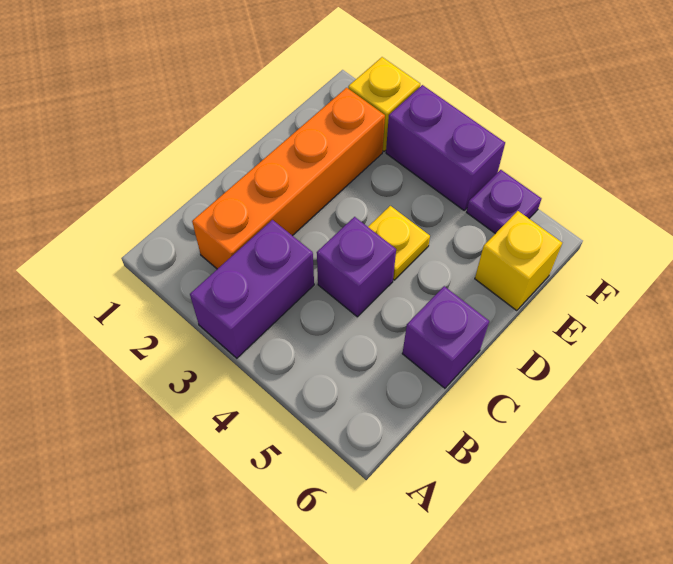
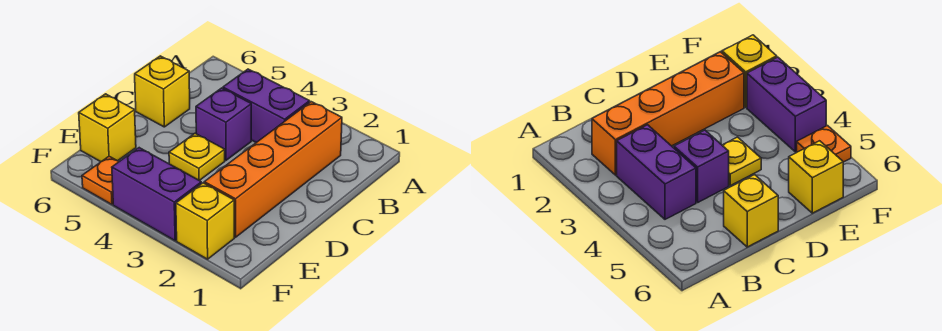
purple brick A3:B3 level 1 -> purple brick B3:B4 level 1
purple brick C6 level 1 -> yellow brick C6 level 1
purple plate F5 level 1 -> orange plate F5 level 1

